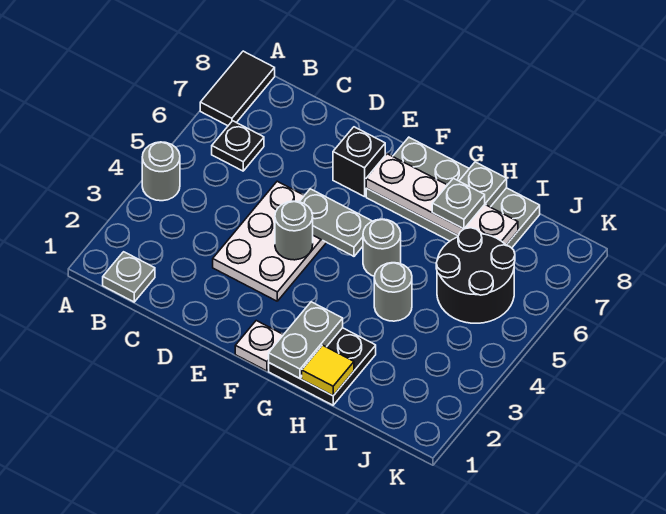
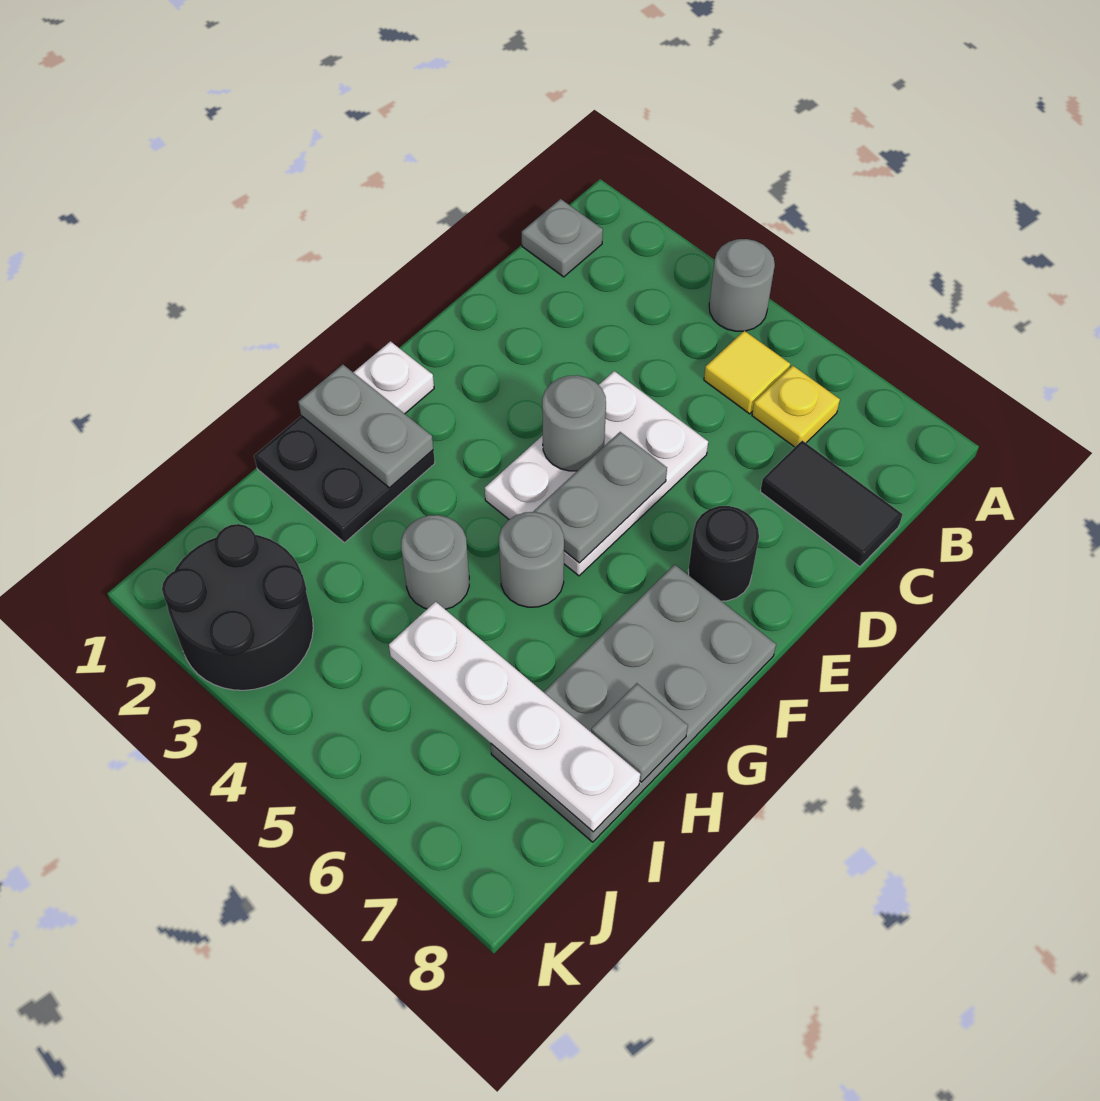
black tile A7:A8 level 1 -> black tile C7:C8 level 1
black plate B6 level 1 -> yellow plate B6 level 1
white plate D3:E5 level 1 -> white plate D4:F5 level 1
black brick E7 level 1 -> black round brick E7 level 1
white plate F7:I7 level 2 -> white plate I5:I8 level 2
yellow tile H1 level 2 -> yellow tile B5 level 1
grey plate H7 level 3 -> none
black round brick I5:J6 level 1 -> black round brick J2:K3 level 1

